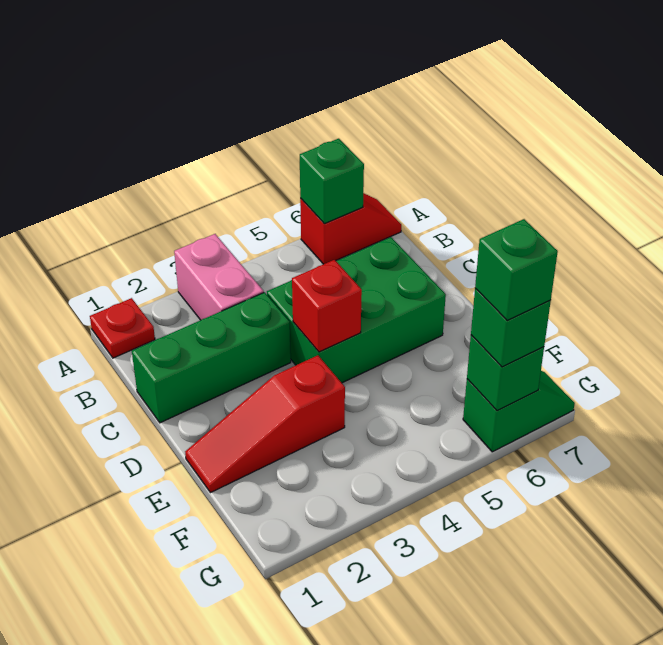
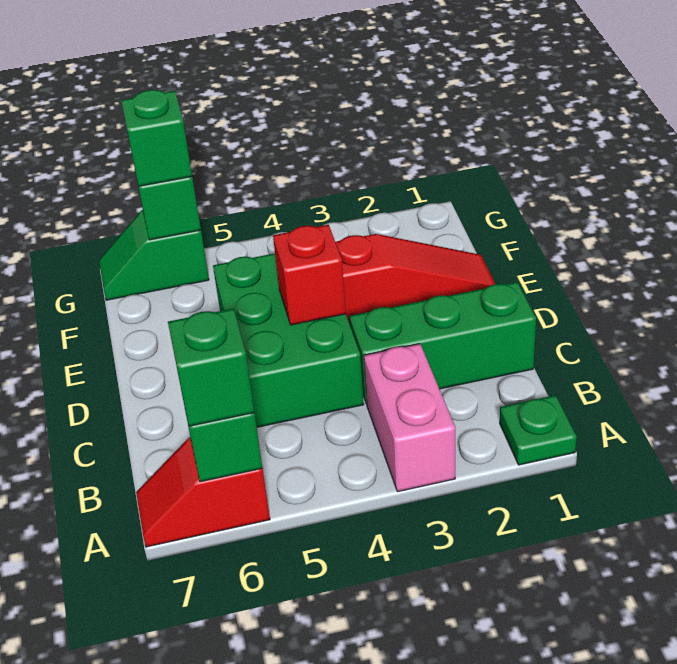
red plate A1 level 1 -> green plate A1 level 1
green brick C4:D6 level 1 -> green brick C4:E5 level 1
green brick G6 level 4 -> green brick A6 level 3

